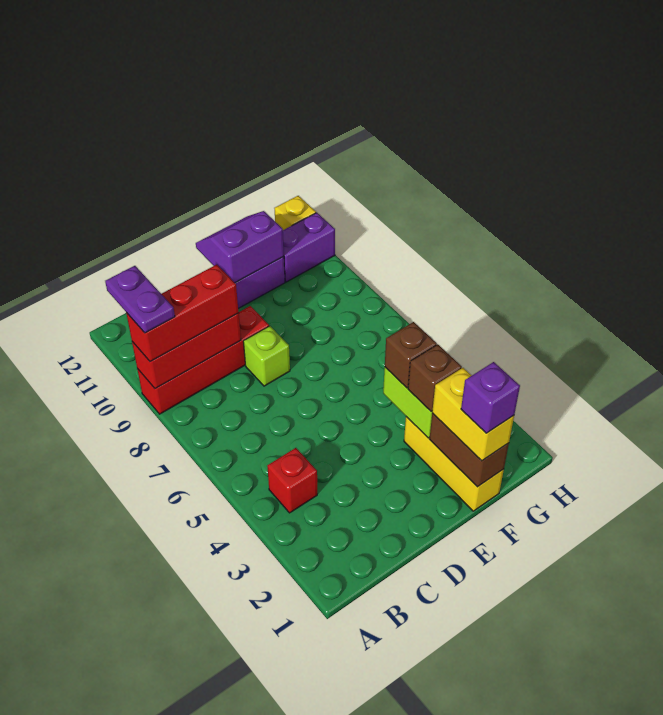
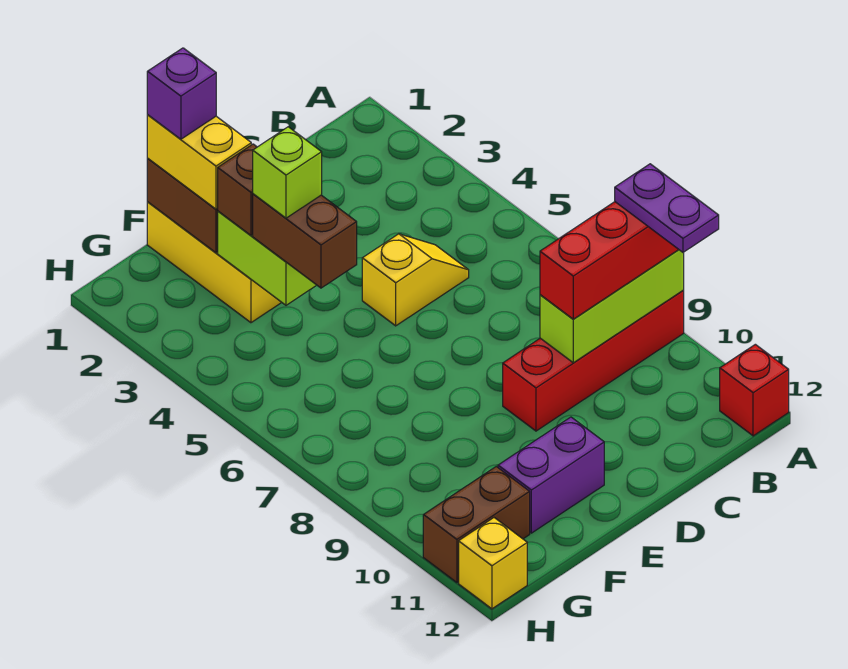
red brick A9:C9 level 2 -> lime brick A9:C9 level 2
red brick B4 level 1 -> red brick A12 level 1
none -> yellow slope C5:D5 level 1 top D
lime brick D8 level 1 -> lime brick F4 level 4
purple slope E11:F12 level 2 top 11 -> none
brown brick F4 level 3 -> brown brick F4:F5 level 3
purple brick G11:H11 level 1 -> brown brick G11:H11 level 1

